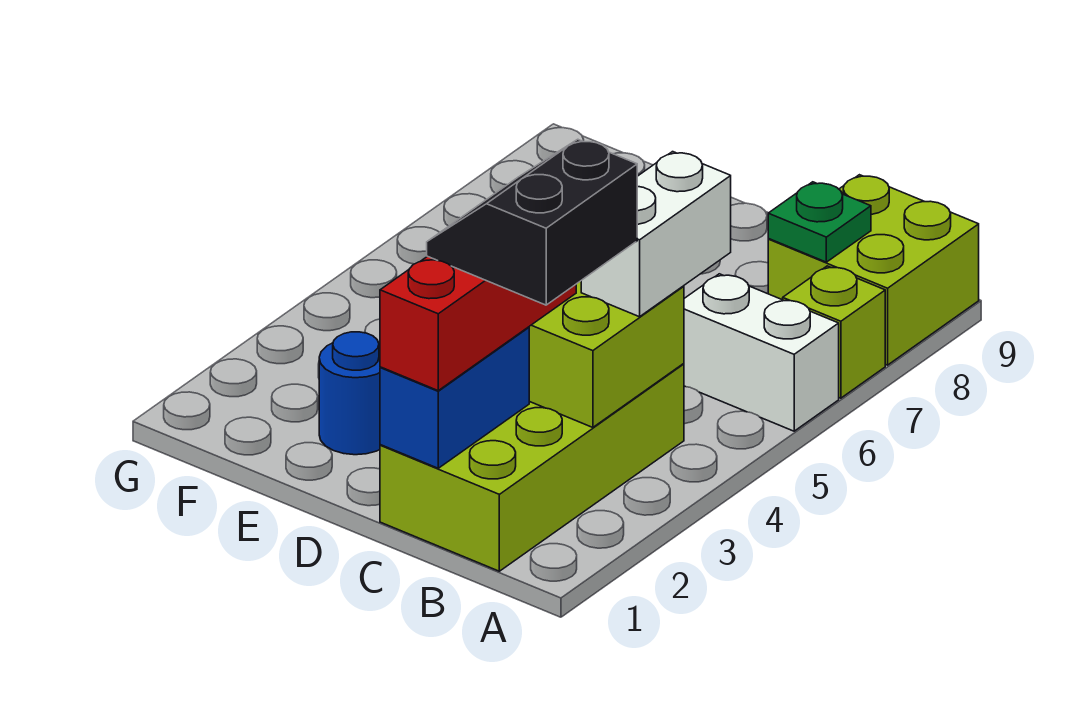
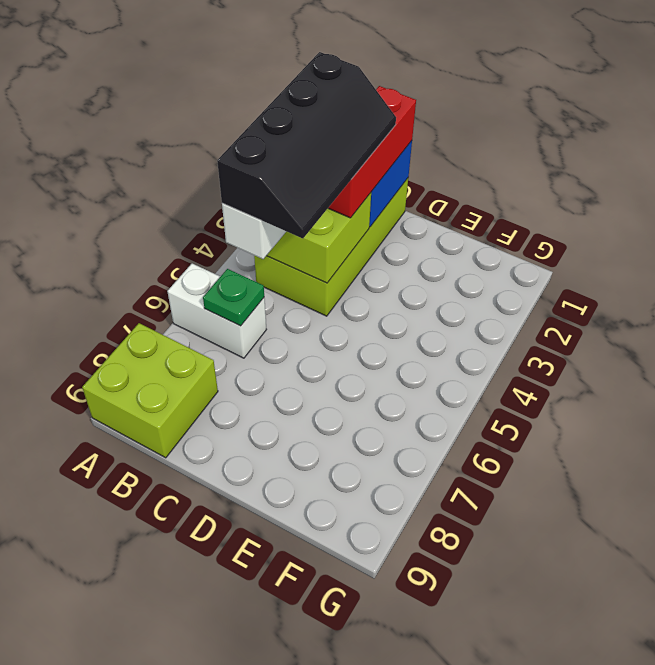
lime brick A7 level 1 -> none
black slope B2:C3 level 4 top B -> black slope B2:C5 level 4 top B
green plate B8 level 2 -> green plate B6 level 2
blue round brick E2 level 1 -> none

